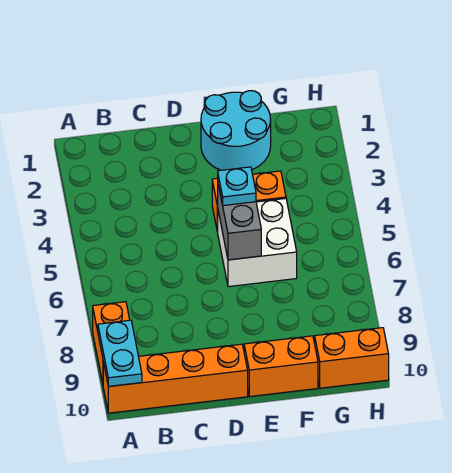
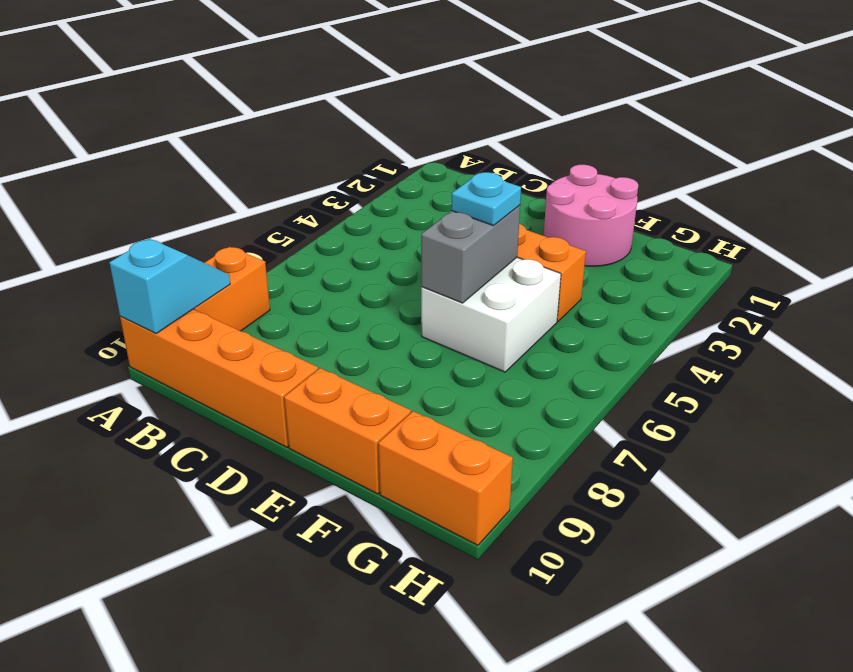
cyan plate A9:A10 level 2 -> cyan slope A9:A10 level 2 top 10
cyan round brick E1:F2 level 1 -> pink round brick E1:F2 level 1

